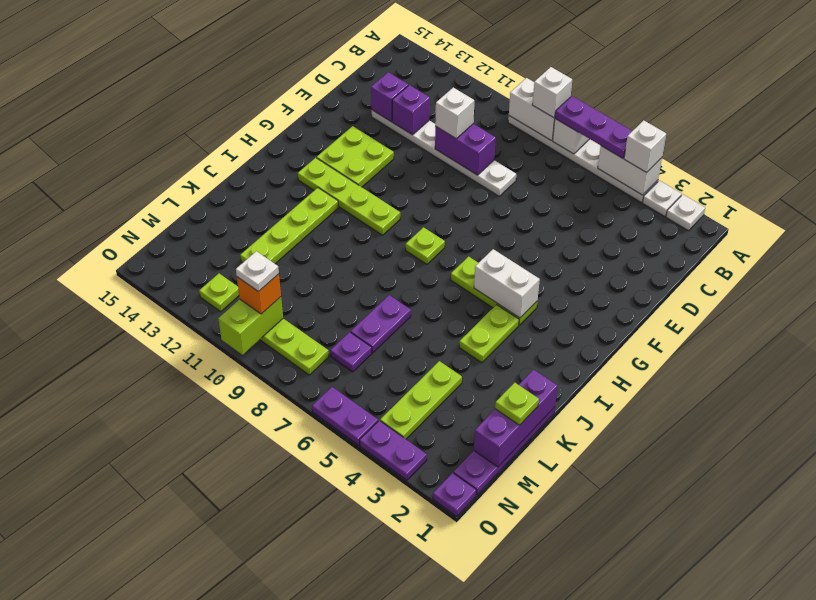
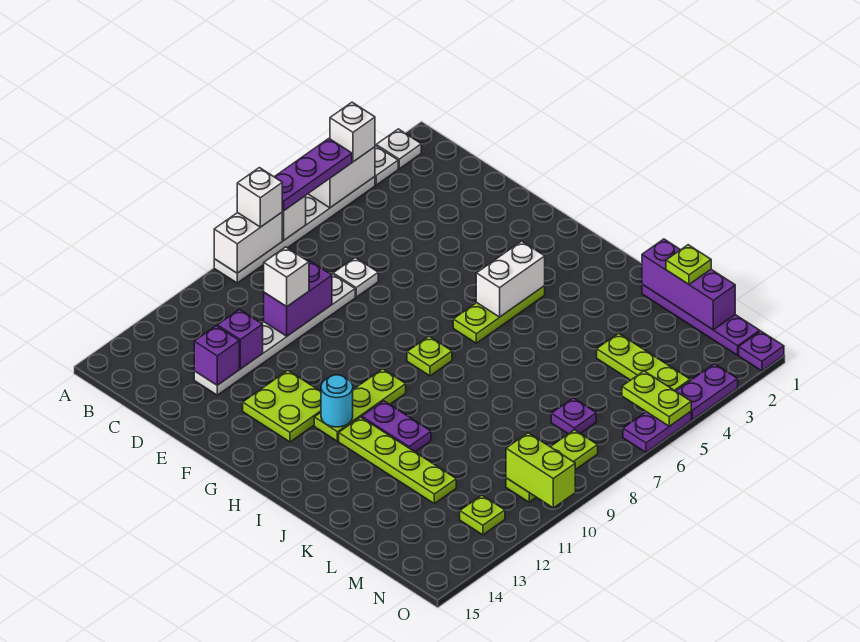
lime plate H10:H13 level 1 -> lime plate H10:H12 level 1
none -> cyan round brick H12 level 2
lime plate I4:J4 level 1 -> lime plate N5:O5 level 2
purple plate K7:L7 level 1 -> purple plate I11:J11 level 1
orange brick N10 level 3 -> none
white plate N10 level 4 -> white plate D7 level 1

